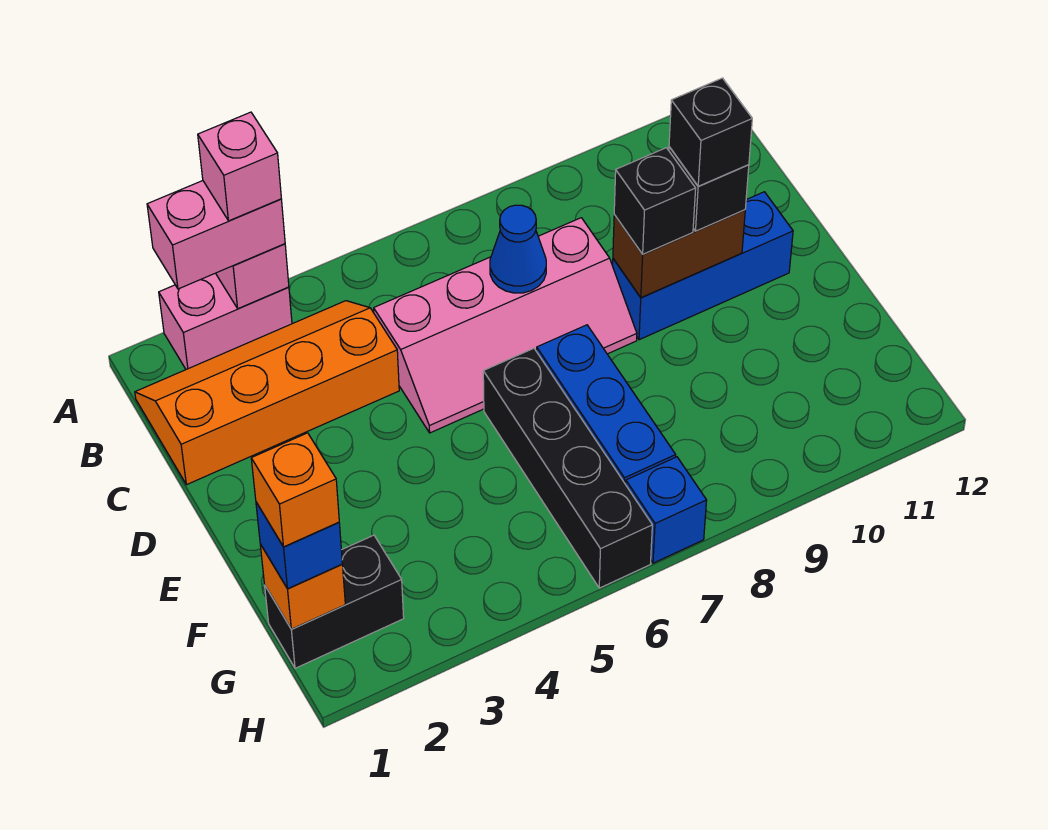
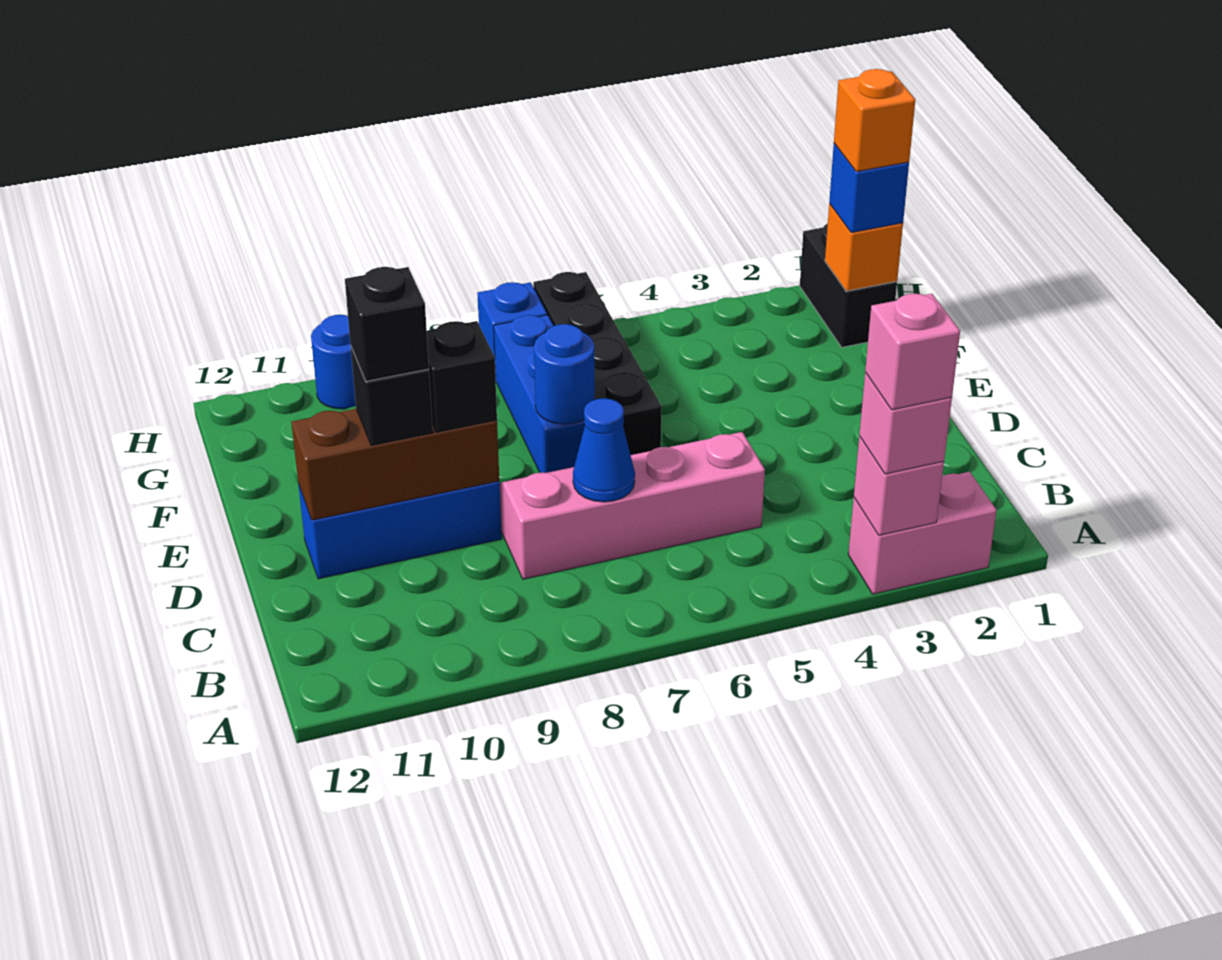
pink brick A2:A3 level 3 -> pink brick A3 level 3
orange slope B1:C4 level 1 top C -> none
brown brick D9:D10 level 2 -> brown brick D9:D11 level 2
none -> blue round brick E7 level 2
black brick G1:G2 level 1 -> black brick G1:H1 level 1
none -> blue round brick H10 level 1

